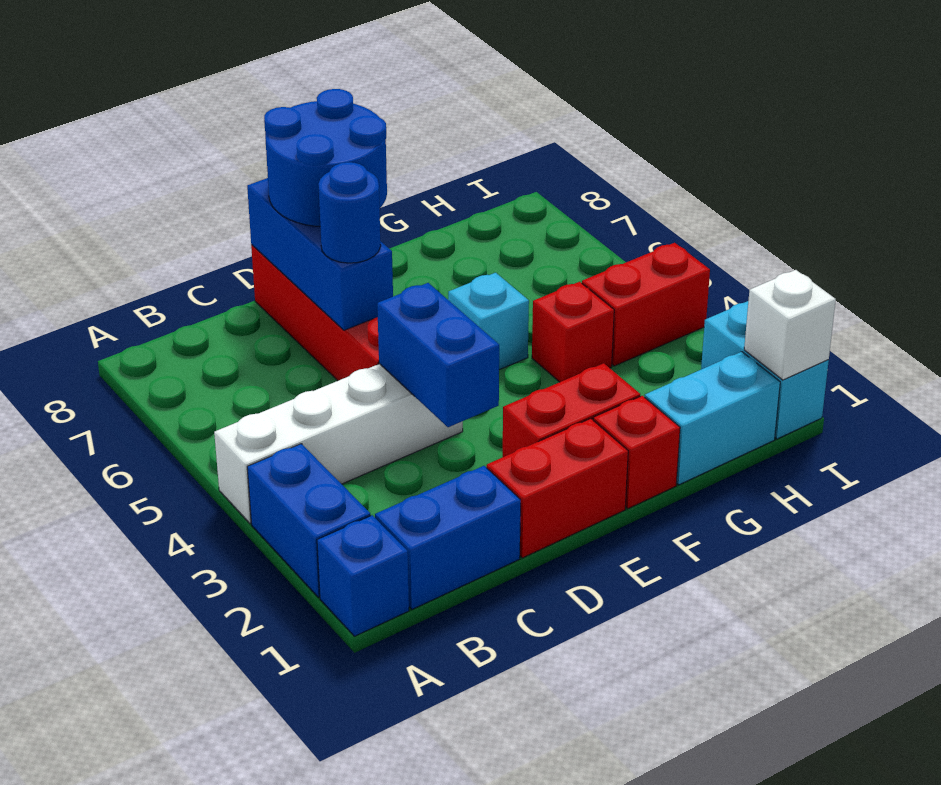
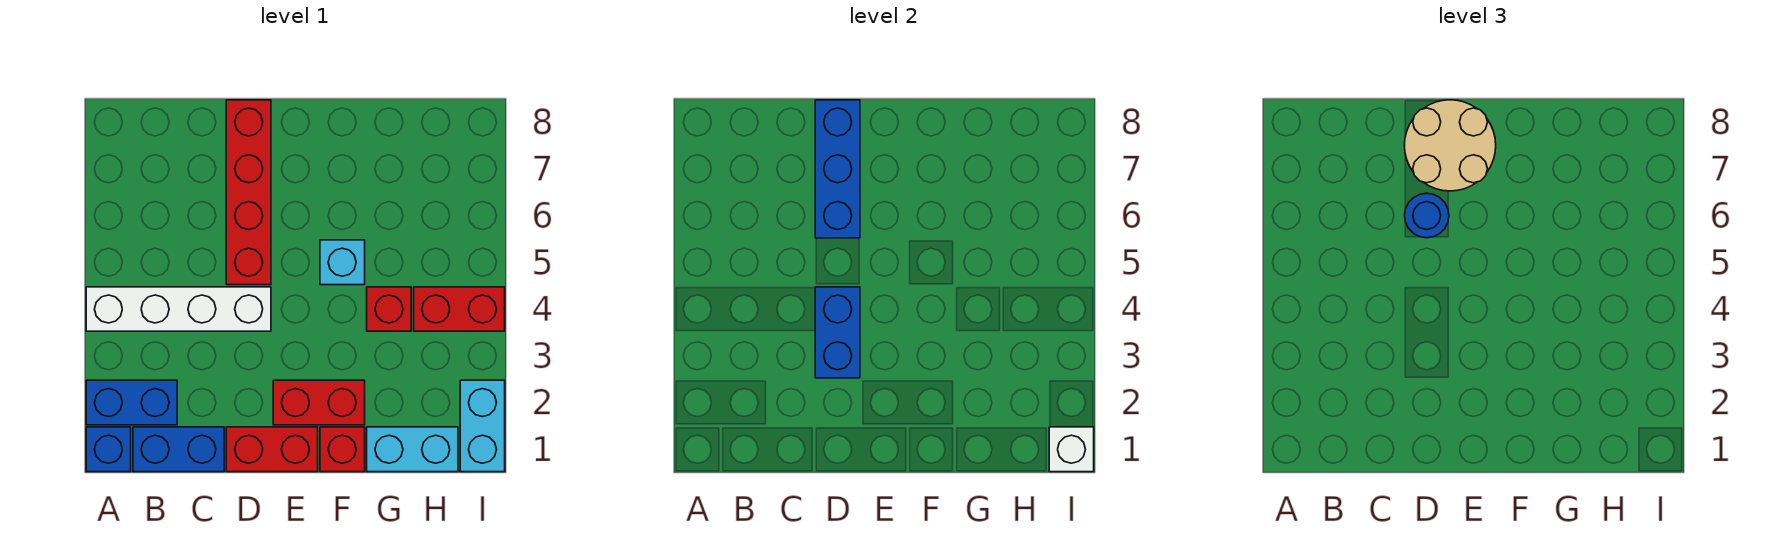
blue brick A2:A3 level 1 -> blue brick A2:B2 level 1
blue round brick D7:E8 level 3 -> tan round brick D7:E8 level 3

